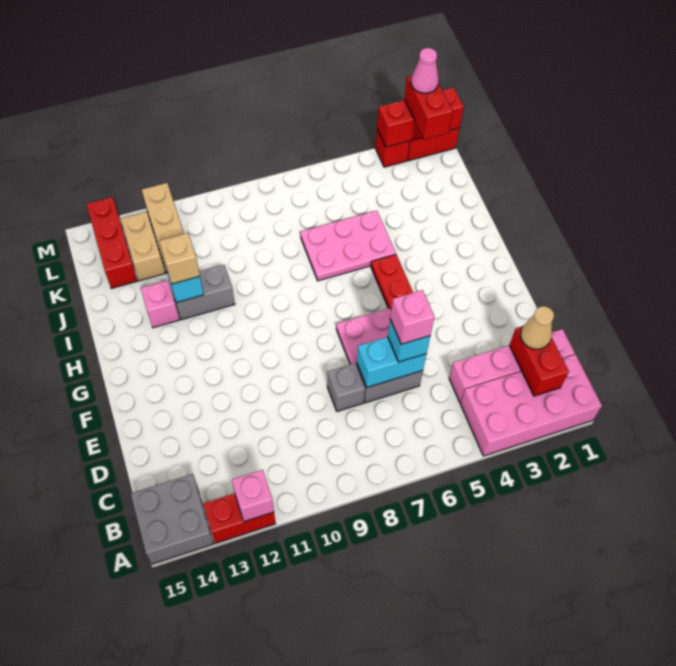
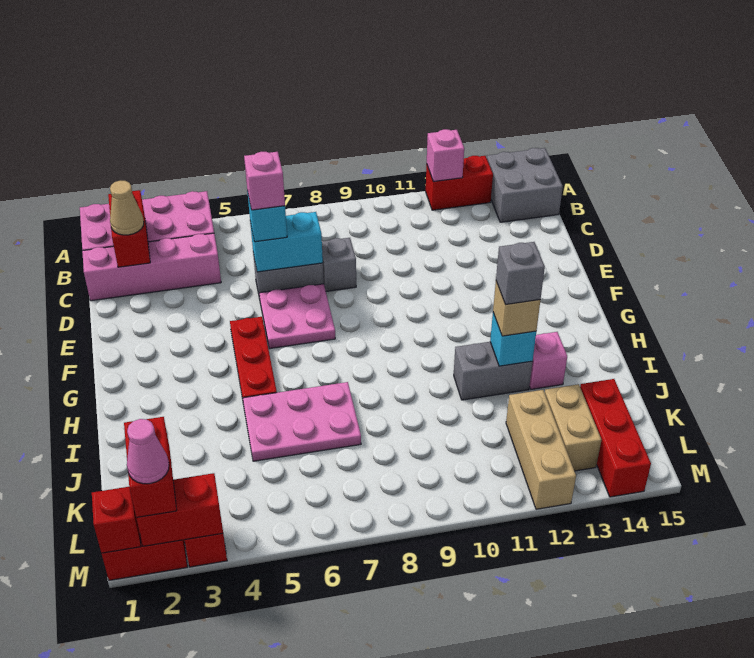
none -> grey brick I12 level 4

